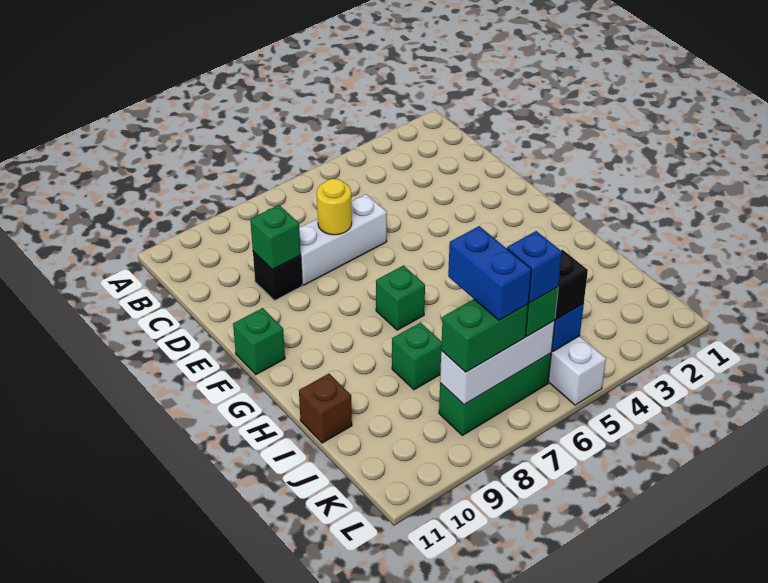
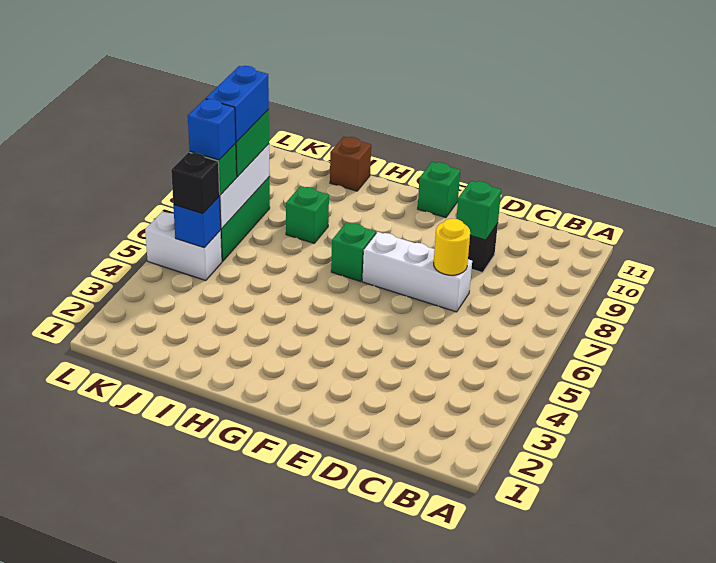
white brick D6:D8 level 1 -> white brick D7:F7 level 1
blue brick J7:K7 level 4 -> blue brick K7:K8 level 4

